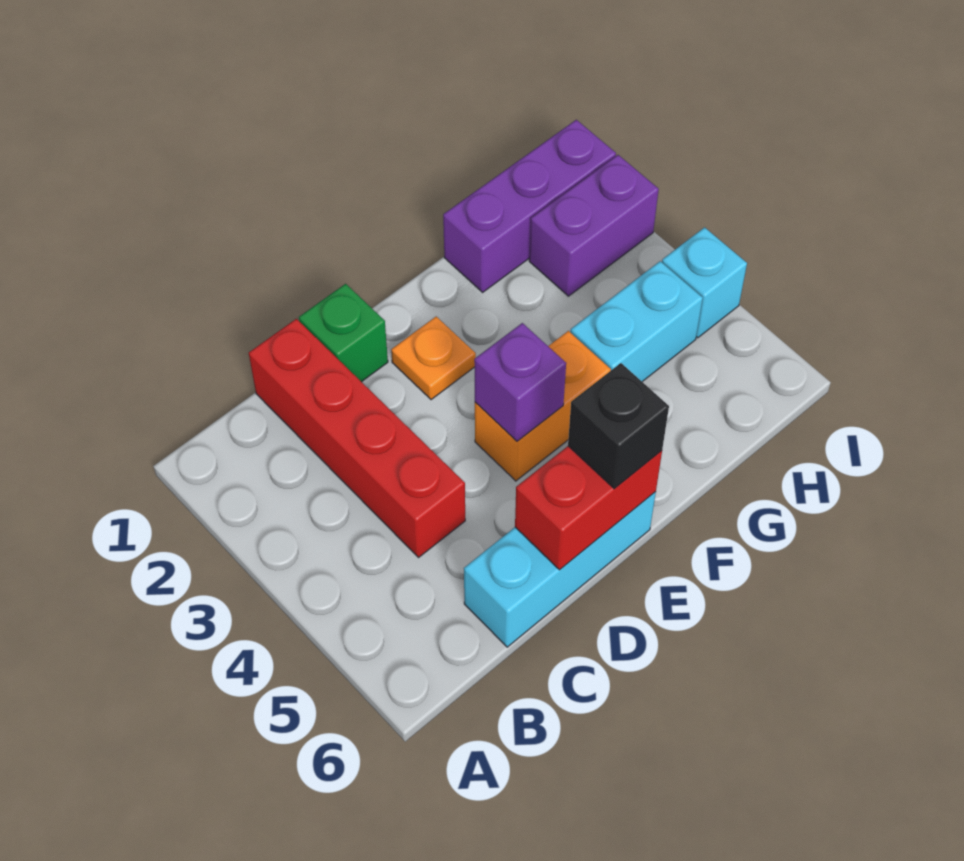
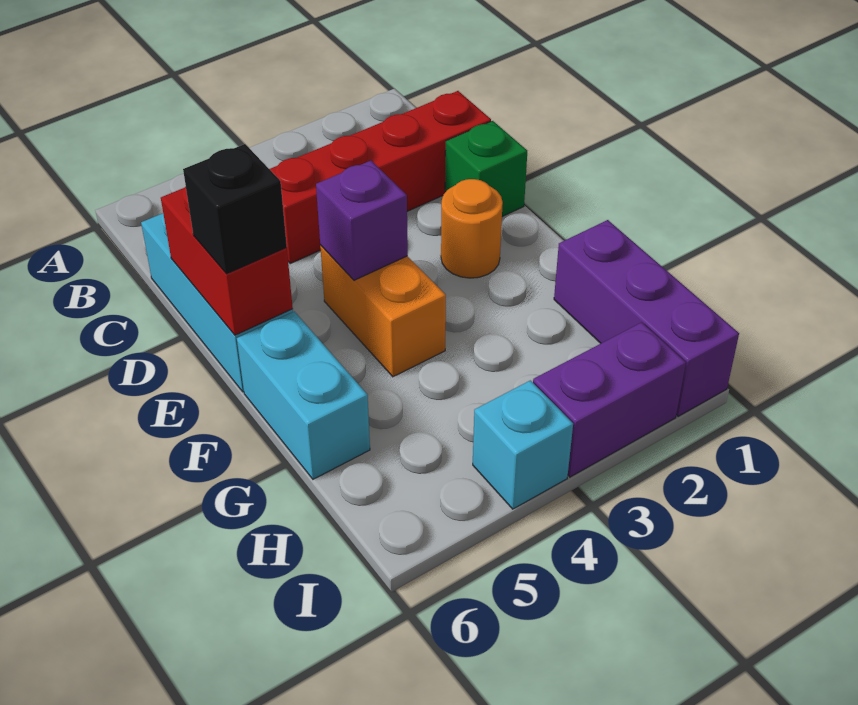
orange plate E2 level 1 -> orange round brick E2 level 1
cyan brick G4:H4 level 1 -> cyan brick F6:G6 level 1
purple brick H2:I2 level 1 -> purple brick I2:I3 level 1

